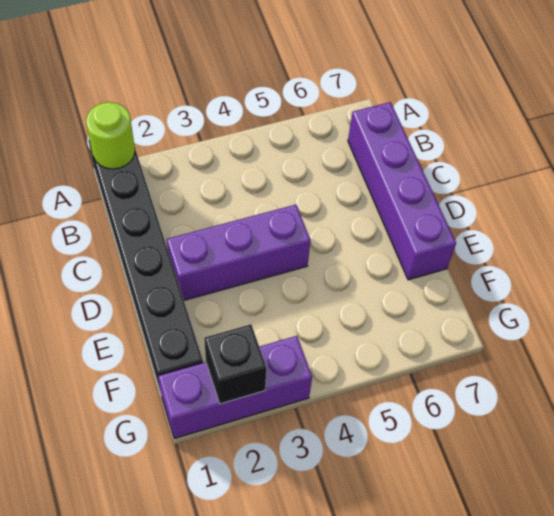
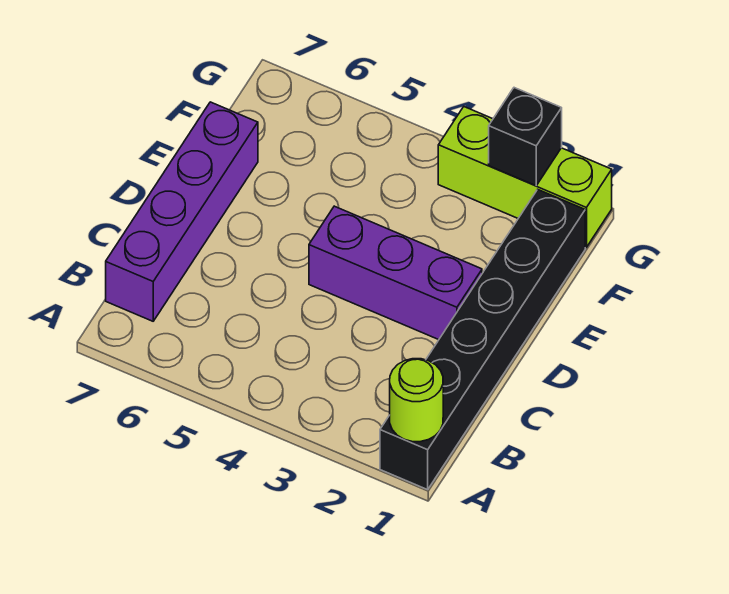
purple brick G1:G3 level 1 -> lime brick G1:G3 level 1

